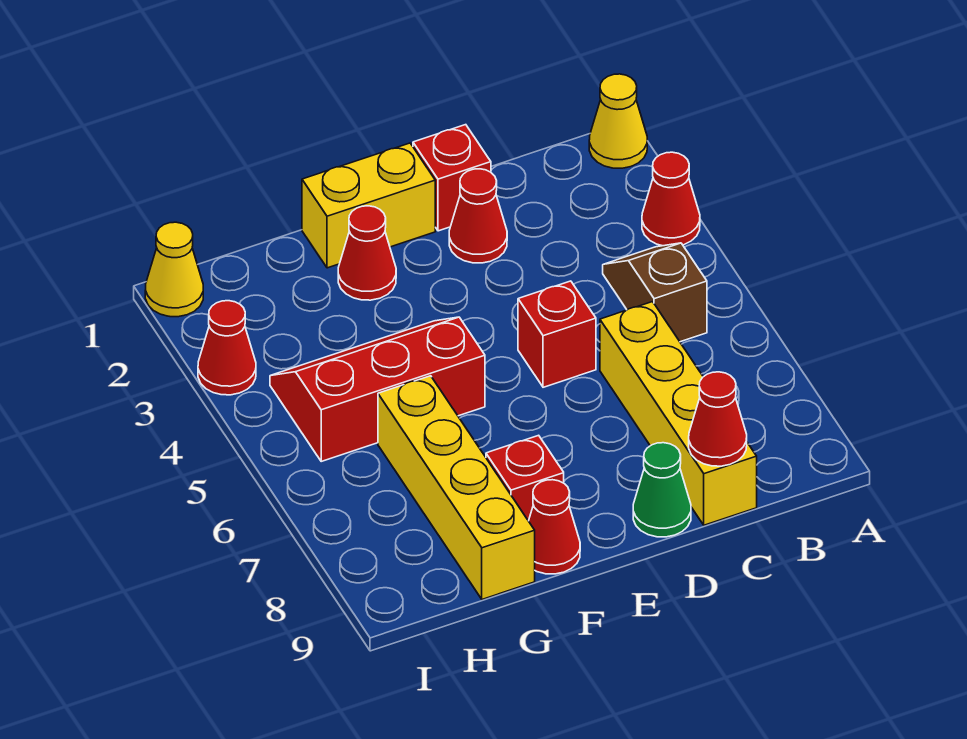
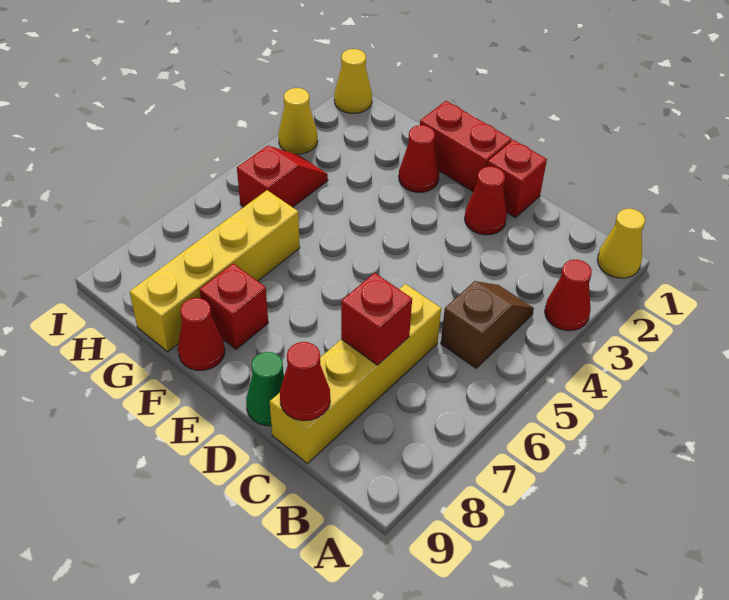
red brick D5 level 1 -> red brick C7 level 2
yellow brick E1:F1 level 1 -> red brick E1:F1 level 1
red slope F4:H5 level 1 top 5 -> red slope H4:H5 level 1 top 5
red cone I3 level 1 -> yellow cone I3 level 1

